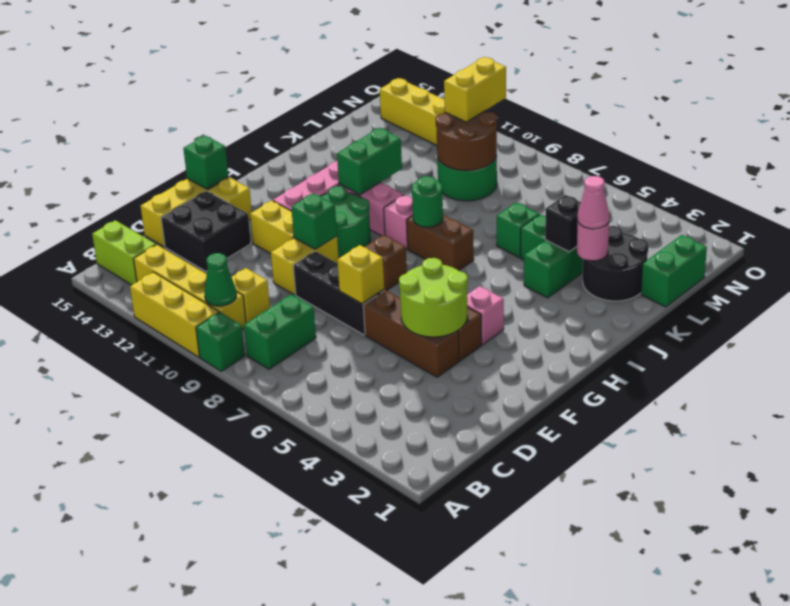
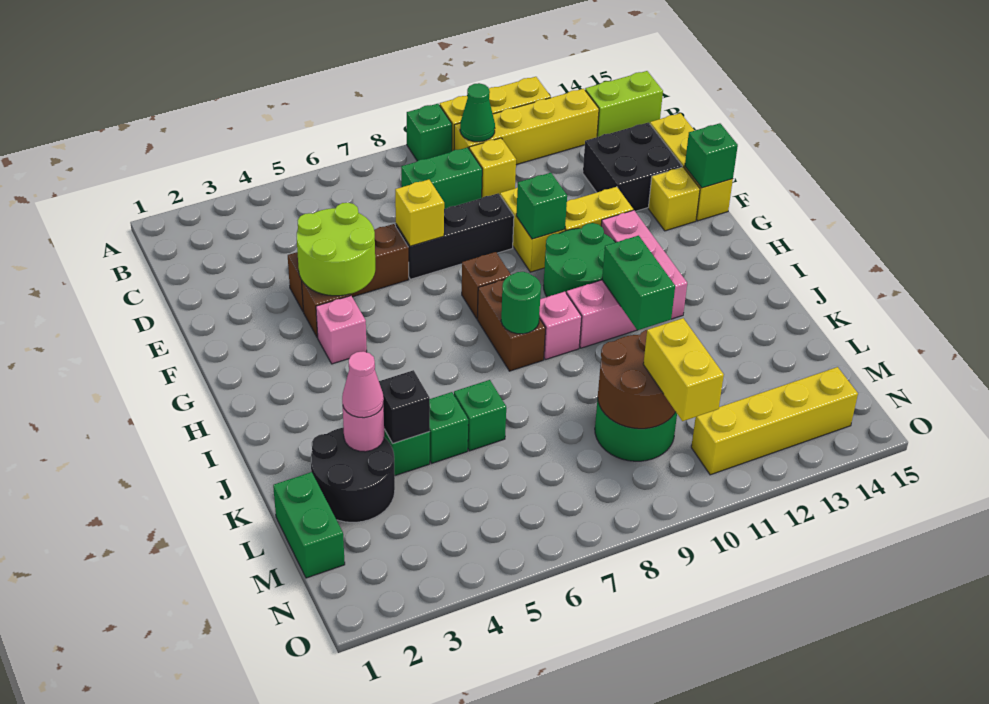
green brick B8:C8 level 1 -> green brick C8:C9 level 1
brown brick I7:I8 level 1 -> brown brick H8:I8 level 1

